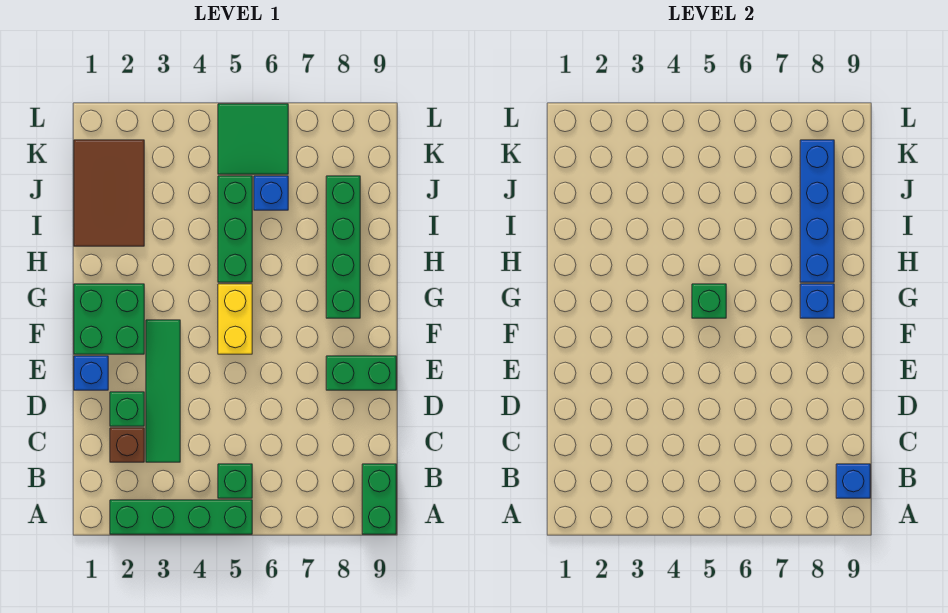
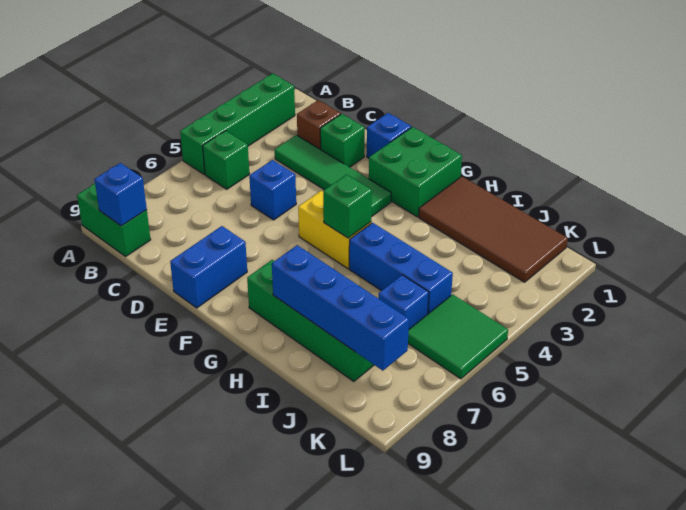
green brick E8:E9 level 1 -> blue brick E8:E9 level 1
blue brick G8 level 2 -> blue brick D5 level 1
green brick H5:J5 level 1 -> blue brick H5:J5 level 1
brown tile I1:K2 level 1 -> brown tile H1:K2 level 1

